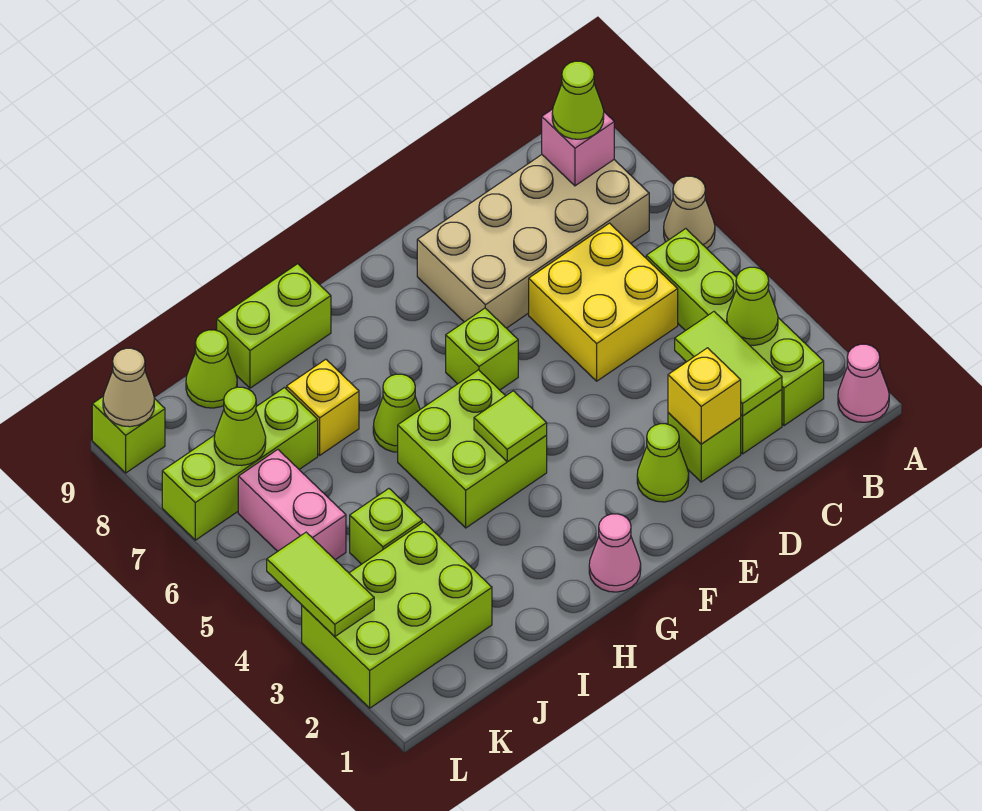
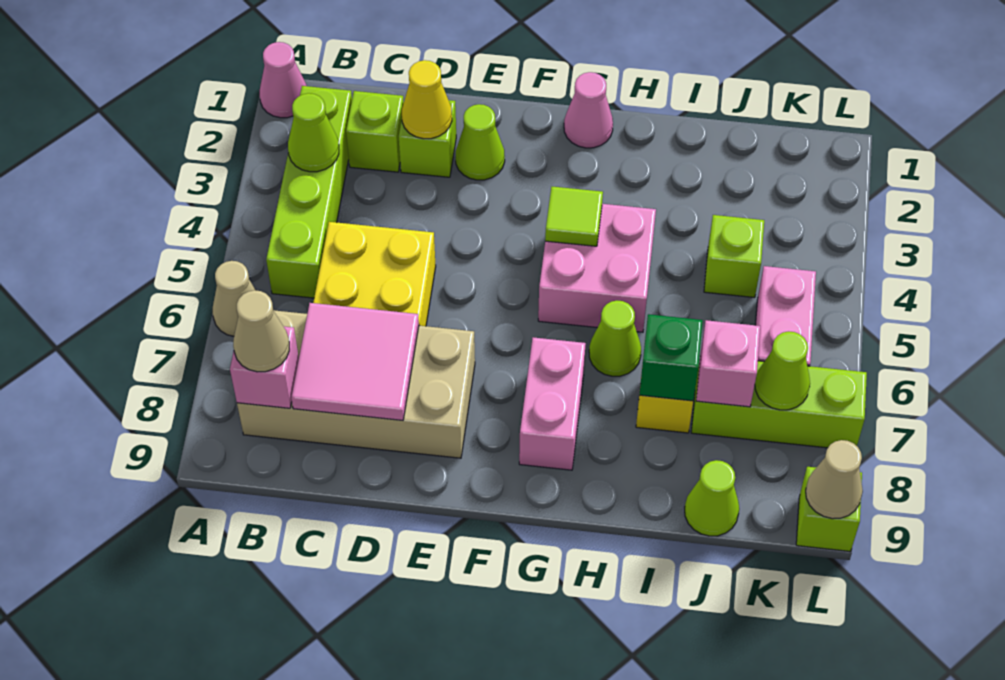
lime cone B8 level 3 -> tan cone B8 level 3
lime tile C2:C3 level 2 -> none
none -> pink tile C7:D8 level 2
yellow brick D2 level 2 -> yellow cone D2 level 2
lime brick F6 level 1 -> none
lime brick G4:H5 level 1 -> pink brick G4:H5 level 1
none -> pink brick G7:G8 level 1
lime brick H9:I9 level 1 -> none
none -> green brick I7 level 2
lime brick J2:L3 level 1 -> none
none -> pink brick J7 level 2
lime tile L3:L4 level 2 -> none

